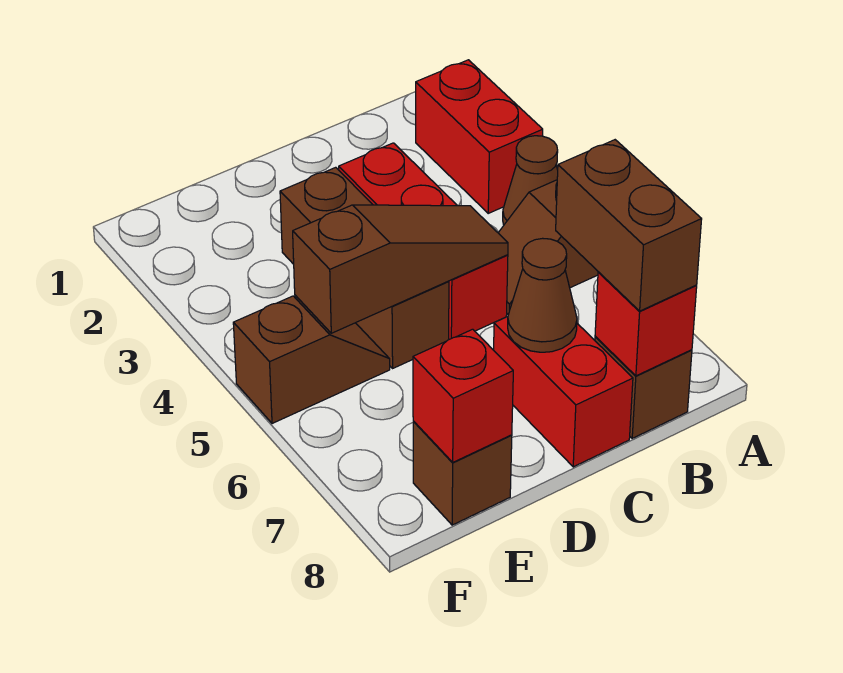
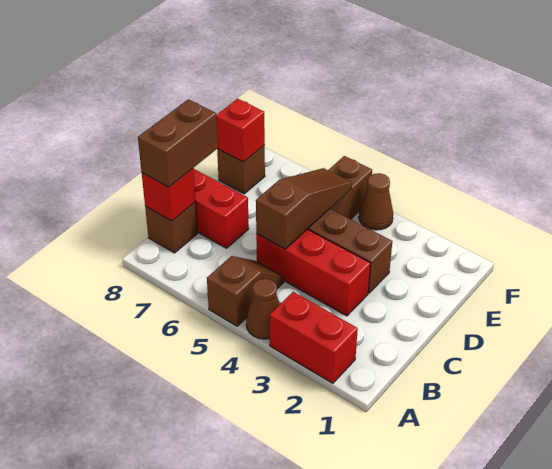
brown brick B7:B8 level 3 -> brown brick B8:C8 level 3
brown slope C5:E5 level 2 top E -> brown slope C5:E5 level 2 top C
brown cone C7 level 2 -> brown cone F4 level 1

